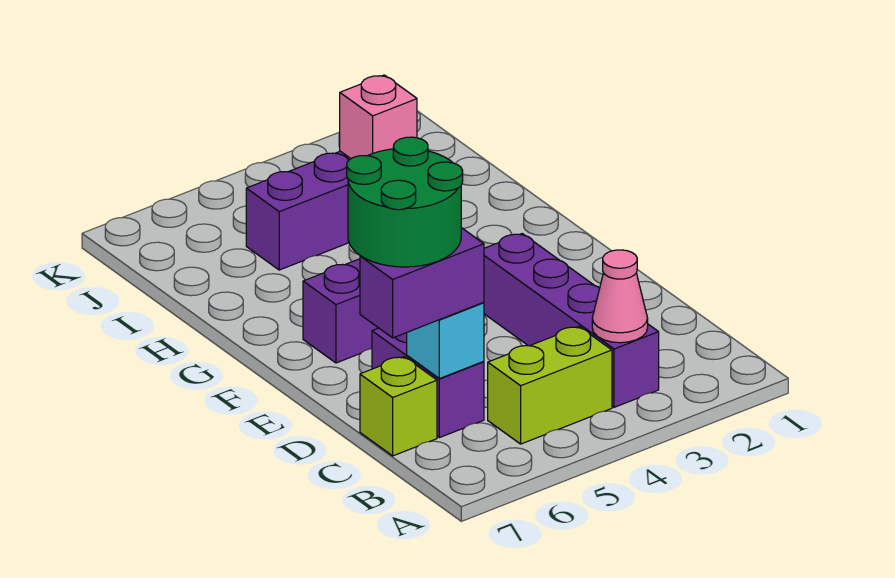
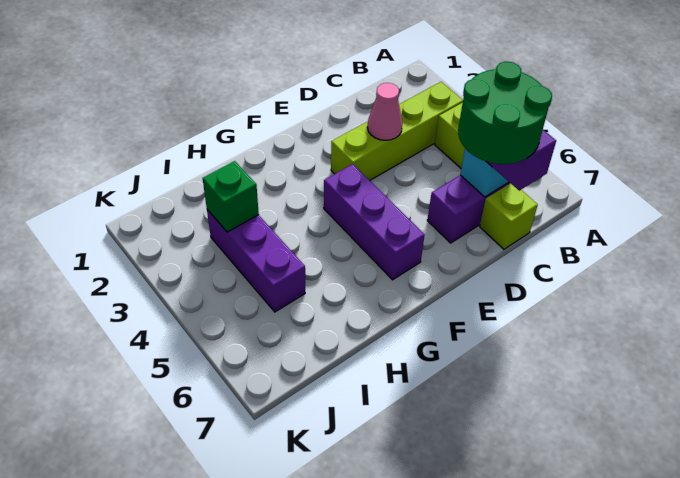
purple brick B3:E3 level 1 -> lime brick B3:E3 level 1
pink cone B3 level 2 -> pink cone D3 level 2
pink brick I3 level 2 -> green brick I3 level 2

